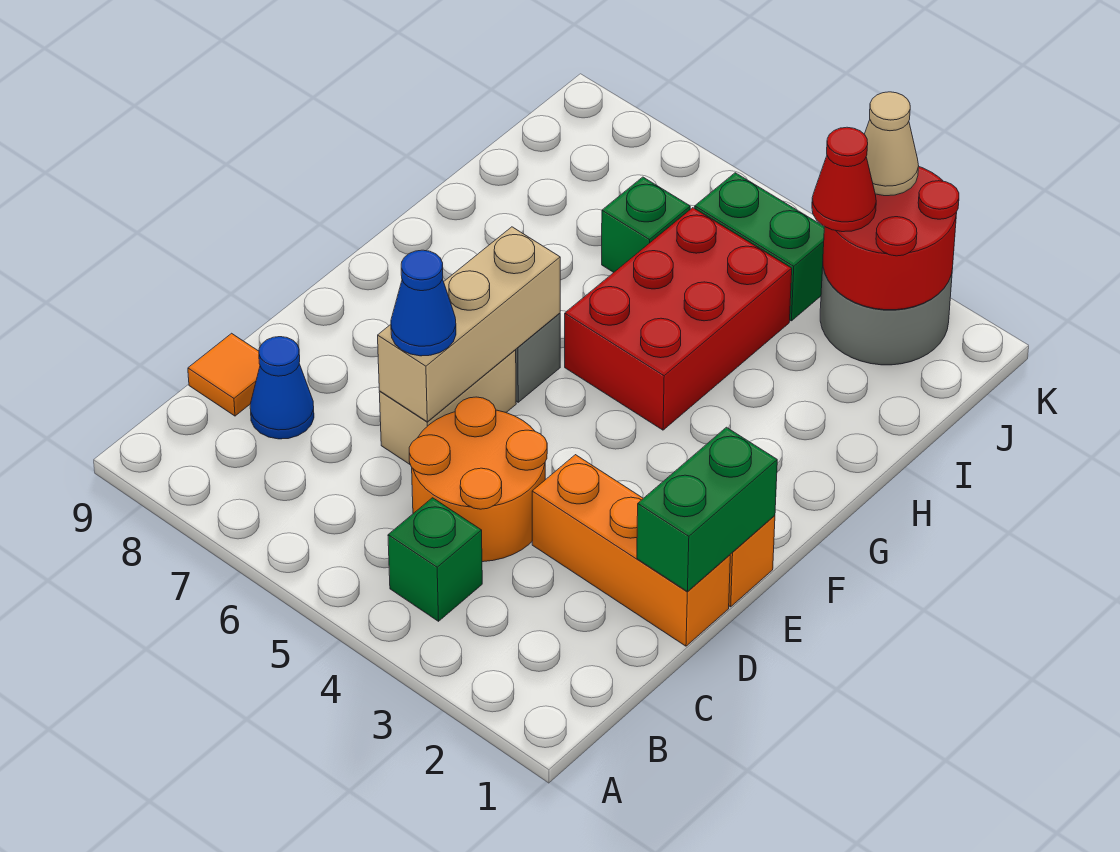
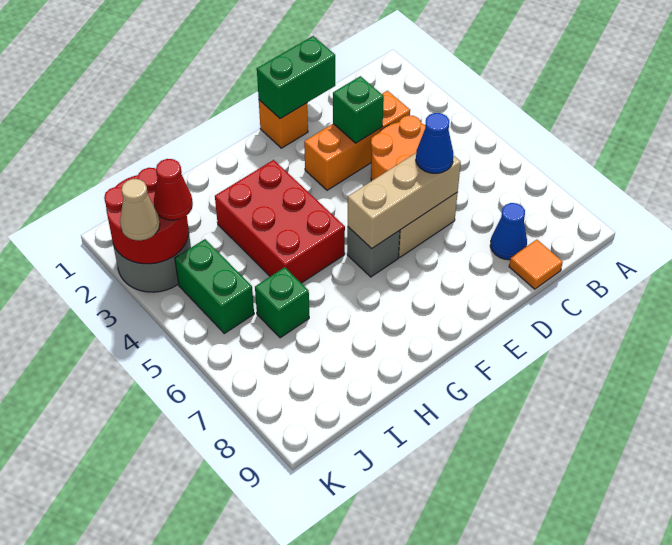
green brick B4 level 1 -> green brick D3 level 2
orange brick D1:D3 level 1 -> orange brick C3:E3 level 1
red brick G4:I5 level 1 -> red brick G3:H5 level 1

